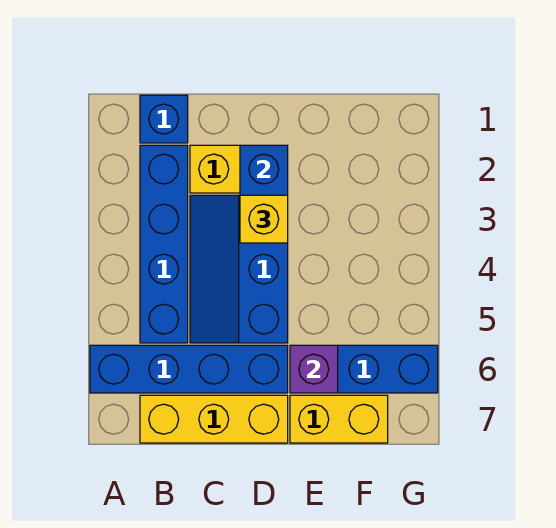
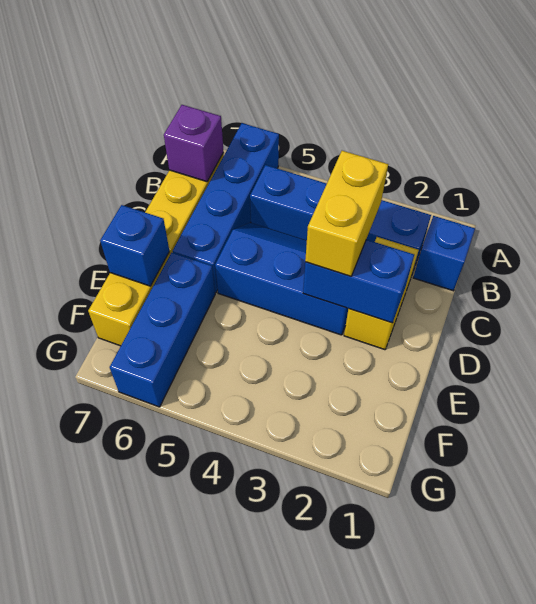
yellow brick D3 level 3 -> yellow brick C3:D3 level 3
purple brick E6 level 2 -> purple brick B7 level 2
none -> blue brick E7 level 2

